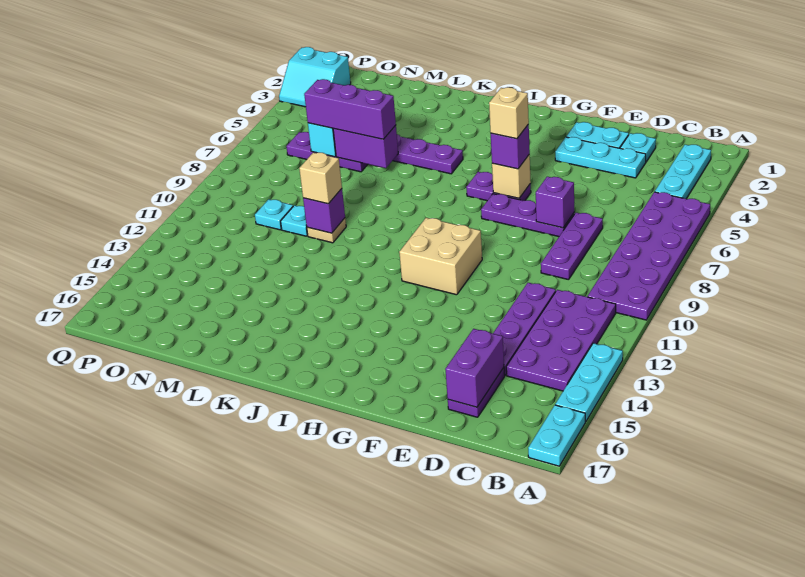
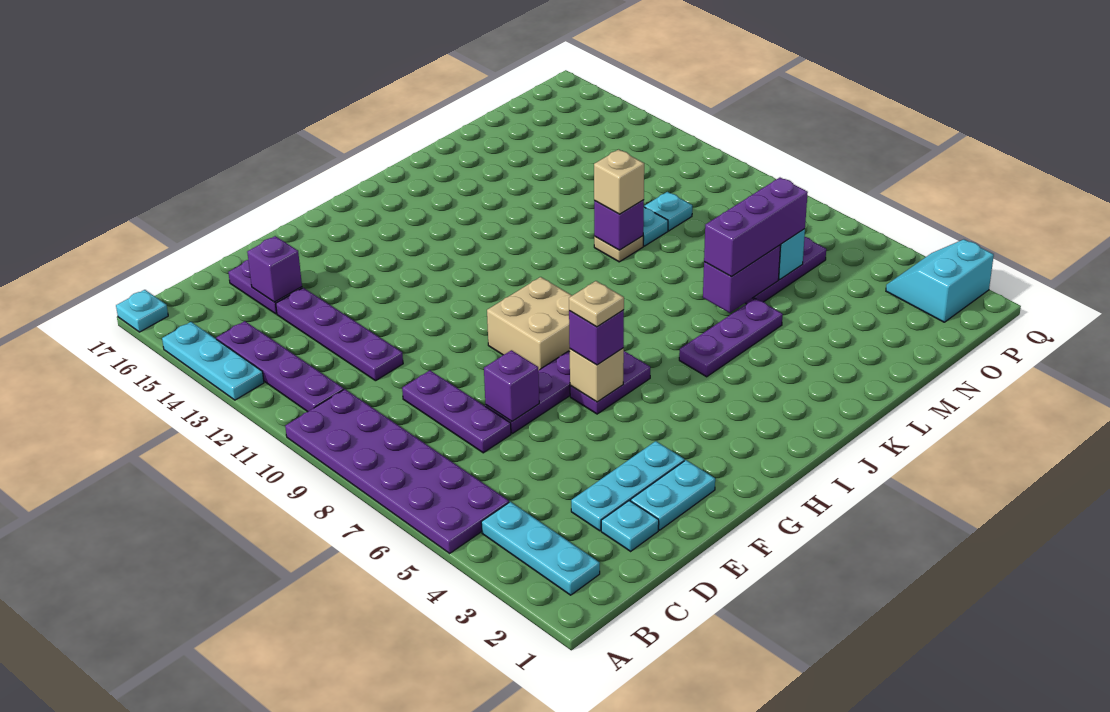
cyan plate A16:A17 level 1 -> cyan plate A17 level 1
purple plate B11:C14 level 1 -> purple plate B11:B14 level 1
purple brick D15:D16 level 2 -> purple brick D15 level 2
tan brick G6 level 4 -> tan plate G6 level 4
tan brick G10:H11 level 1 -> tan brick G8:H9 level 1

